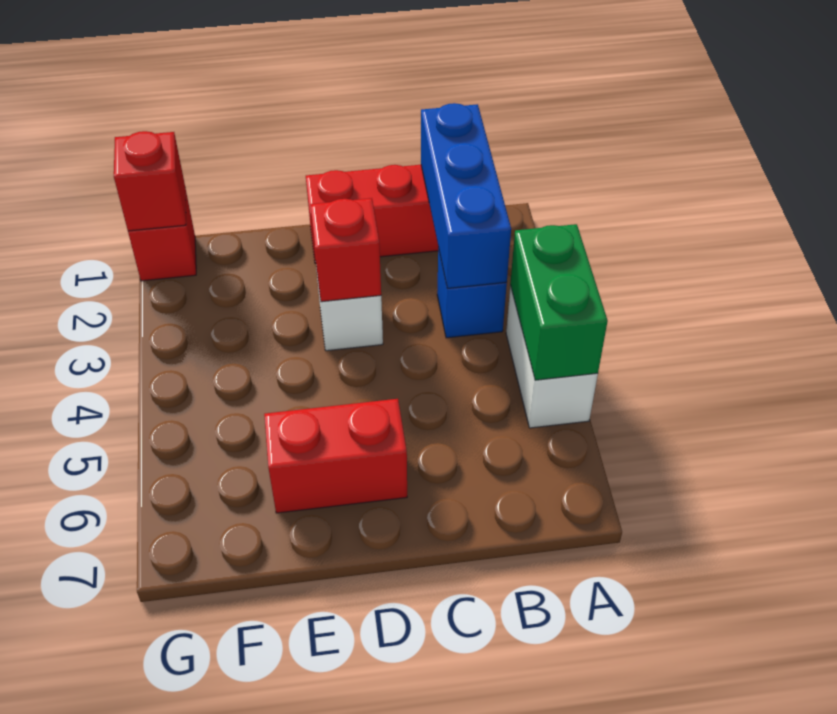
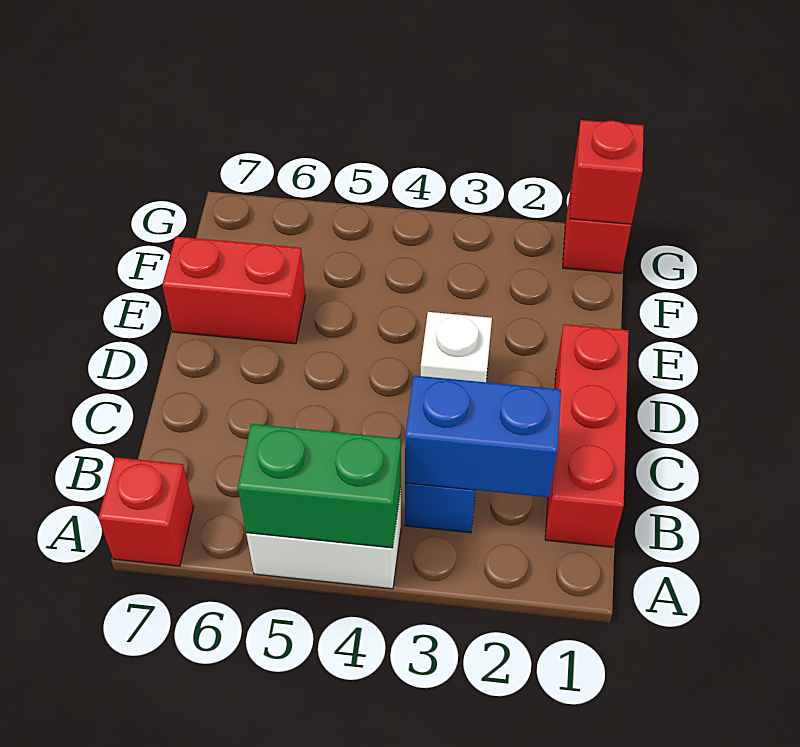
blue brick B1:B3 level 2 -> blue brick B2:B3 level 2
red brick D3 level 2 -> red brick A7 level 1
red brick D6:E6 level 1 -> red brick E6:E7 level 1

